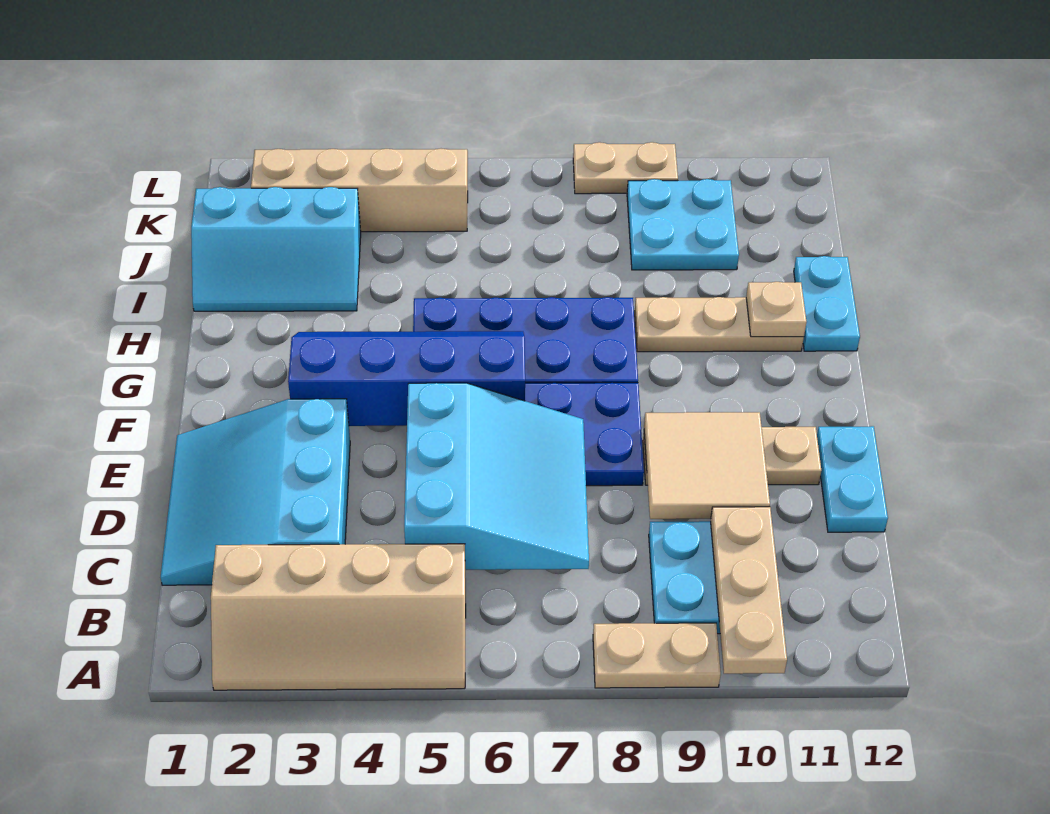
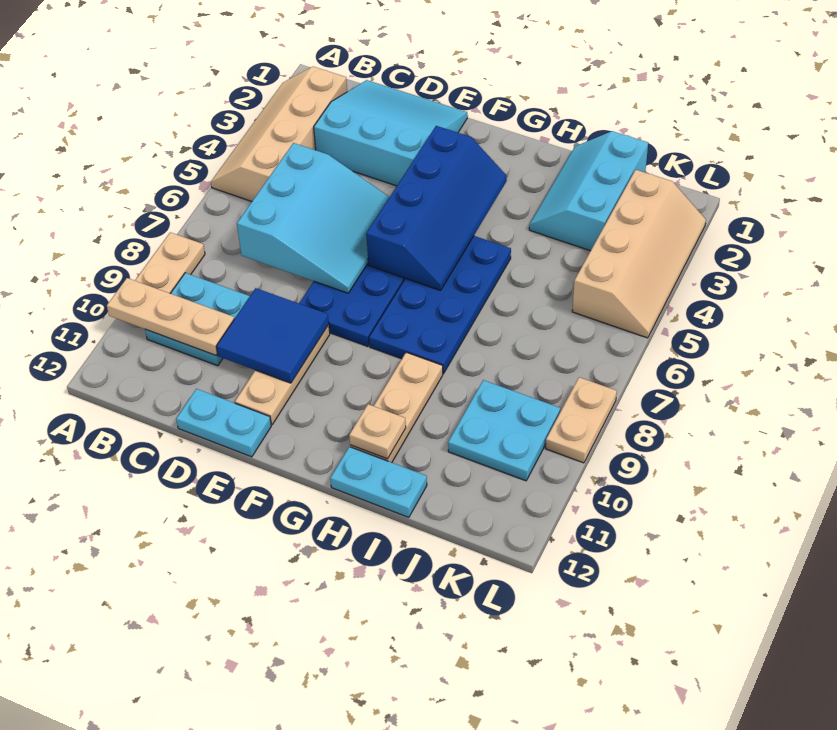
cyan slope C5:E7 level 2 top 5 -> cyan slope C5:E7 level 2 top C
tan tile D9:E10 level 2 -> blue tile D9:E10 level 2

